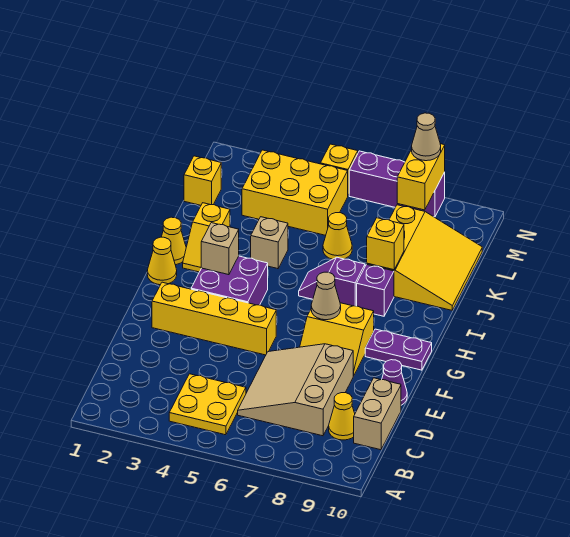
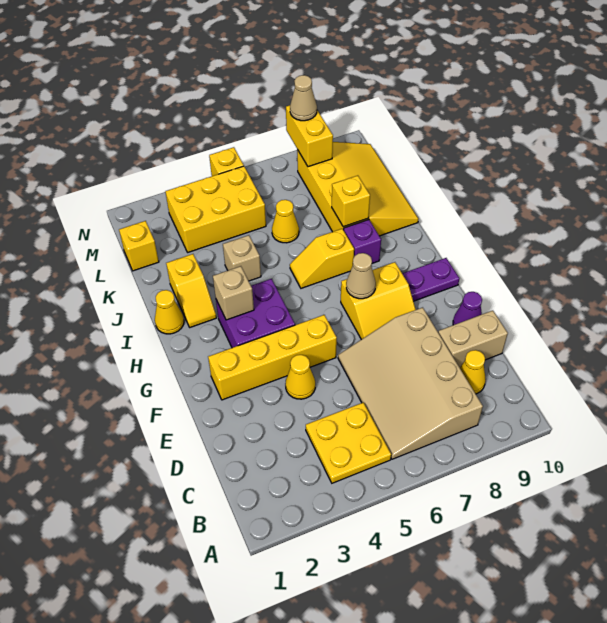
tan slope C6:E8 level 1 top 8 -> tan slope B6:E8 level 1 top 8
tan brick C10:D10 level 1 -> tan brick D9:D10 level 1
yellow cone H1 level 1 -> yellow cone E4 level 1
purple slope I6:I7 level 1 top 7 -> yellow slope I6:I7 level 1 top 7
yellow slope J8:L10 level 1 top 8 -> yellow slope J8:M10 level 1 top 8
purple brick N6:N8 level 1 -> none

